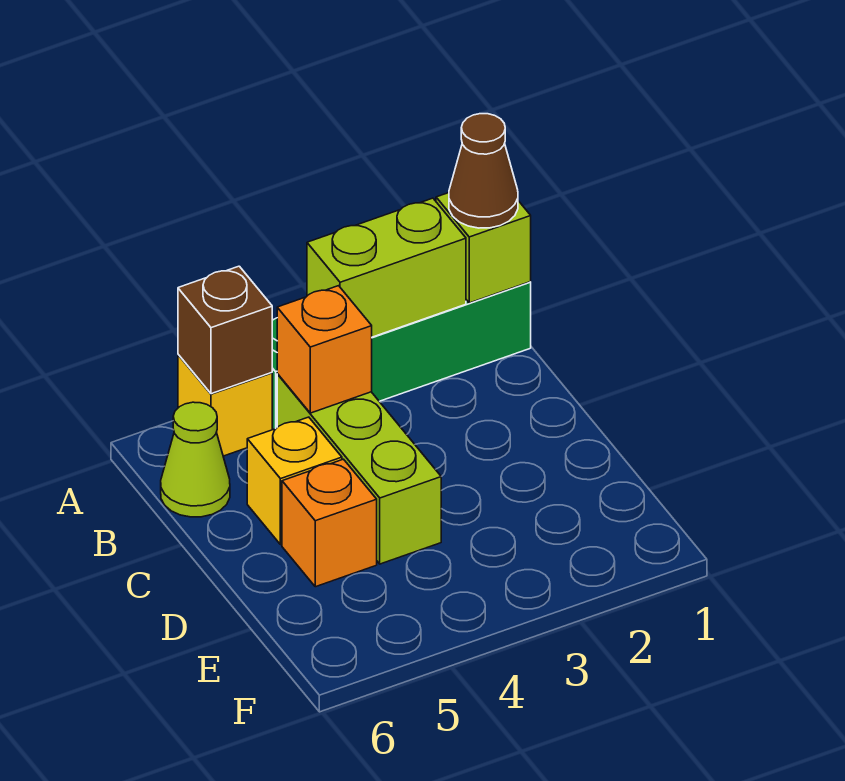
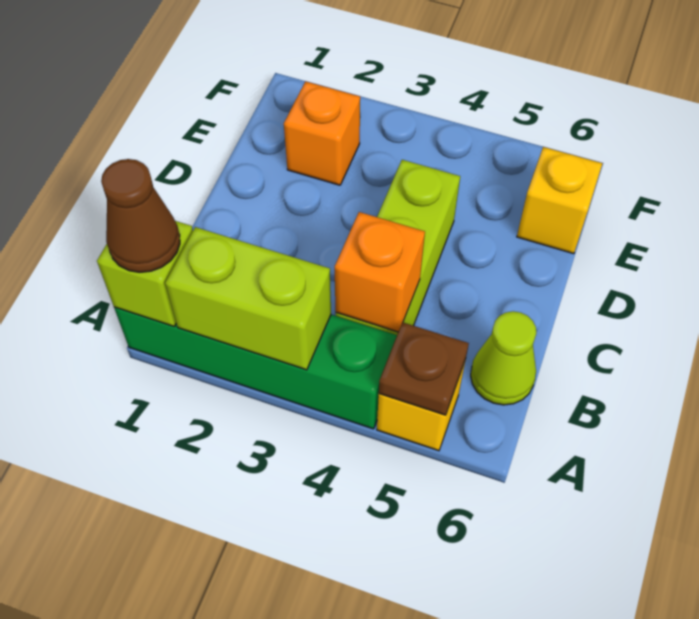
brown brick A5 level 2 -> brown plate A5 level 2
yellow brick C5 level 1 -> yellow brick E6 level 1
orange brick D5 level 1 -> orange brick E2 level 1

